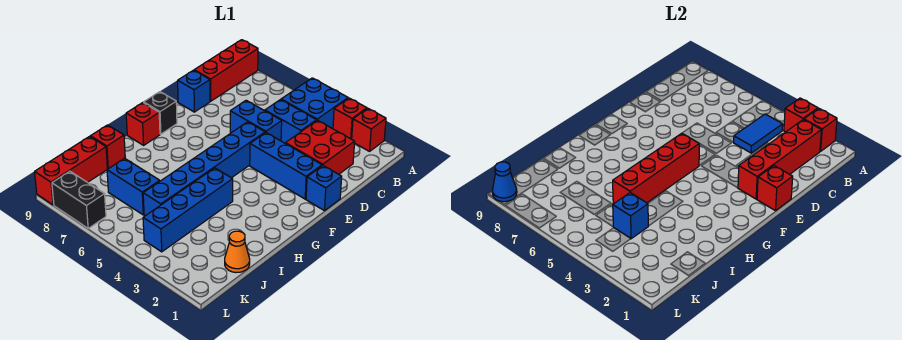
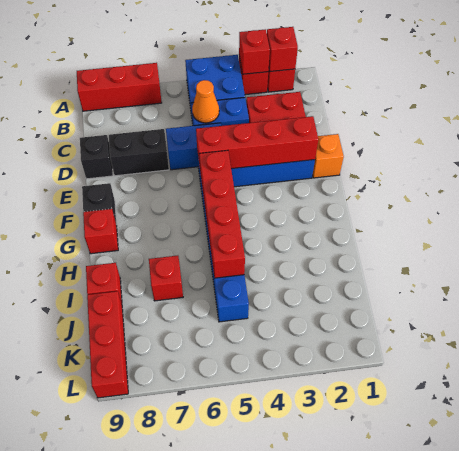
red brick A9:C9 level 1 -> red brick A7:A9 level 1
red brick B2:E2 level 2 -> red brick E2:E5 level 2
blue tile B4:C4 level 2 -> none
blue brick D9 level 1 -> black brick D9 level 1
blue brick E1 level 1 -> orange brick E1 level 1
red brick E1 level 2 -> red brick I7 level 1
blue brick H4:K4 level 1 -> none
orange cone J1 level 1 -> orange cone C5 level 2
blue brick J4 level 2 -> none
blue brick J6:J7 level 1 -> none
black brick L7:L8 level 1 -> black brick D7:D8 level 1
blue cone L9 level 2 -> none

